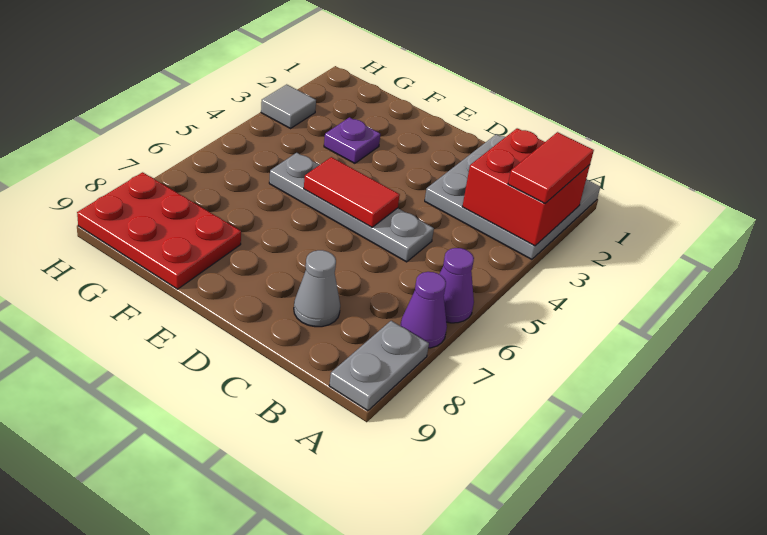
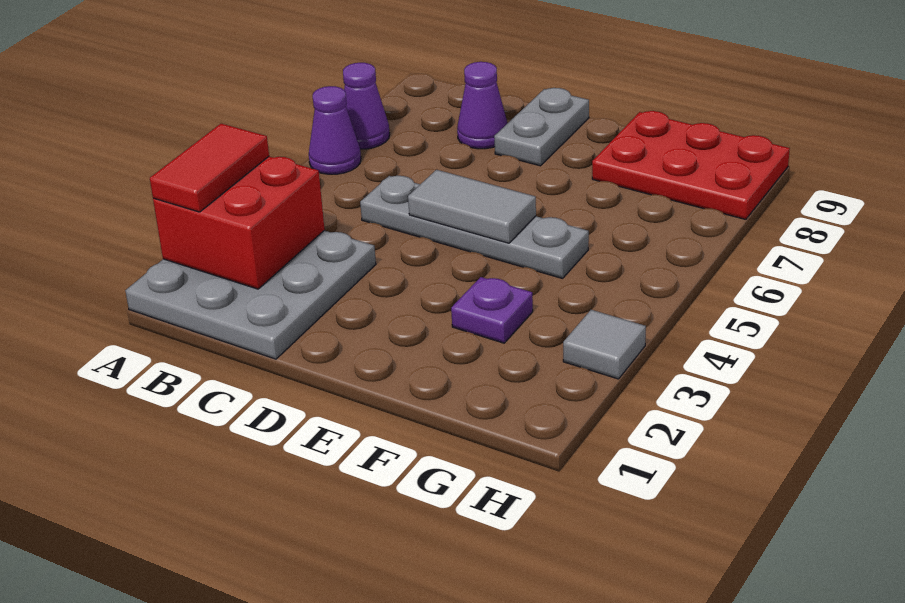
grey plate A8:A9 level 1 -> grey plate D8:D9 level 1
grey cone C8 level 1 -> purple cone C8 level 1
red tile D5:E5 level 2 -> grey tile D5:E5 level 2

